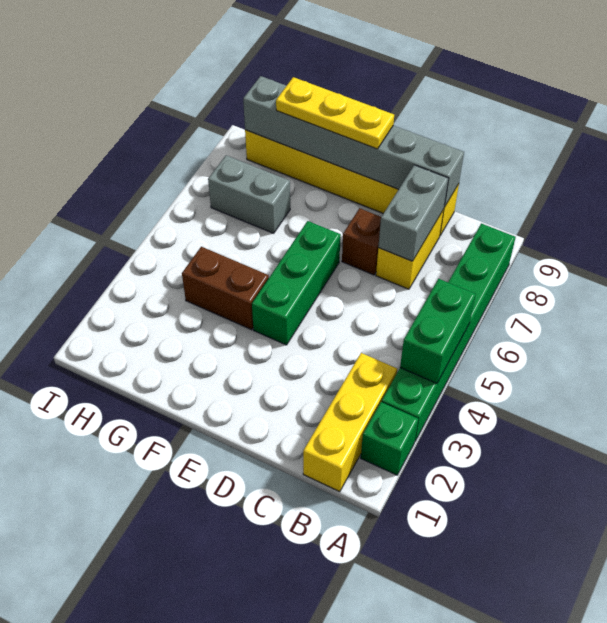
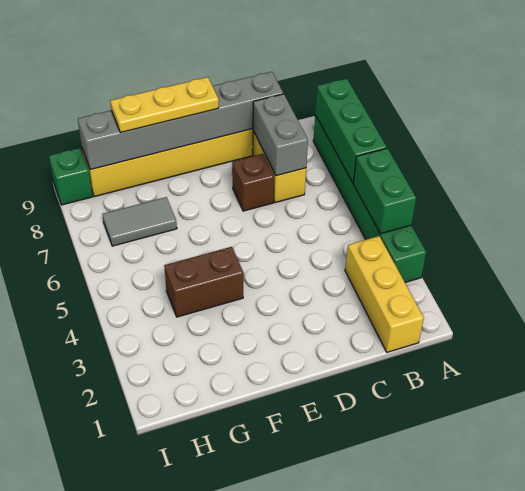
green brick A2 level 1 -> green brick I9 level 1
green brick E4:E6 level 1 -> green brick A6:A8 level 2
grey brick G7:H7 level 1 -> grey tile G7:H7 level 1

